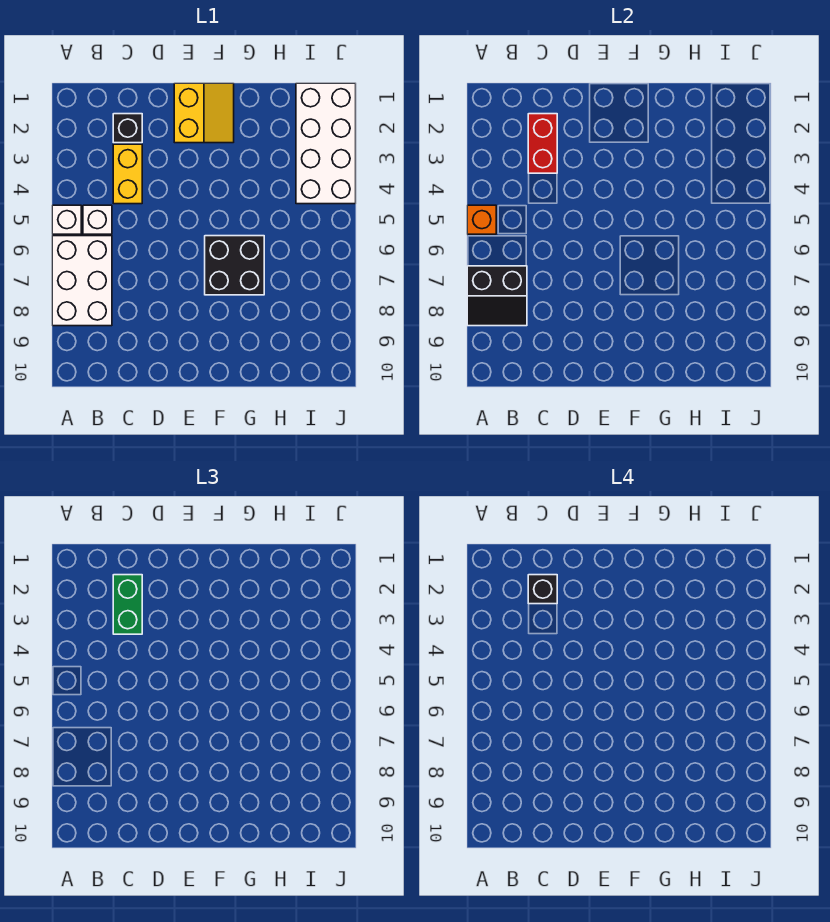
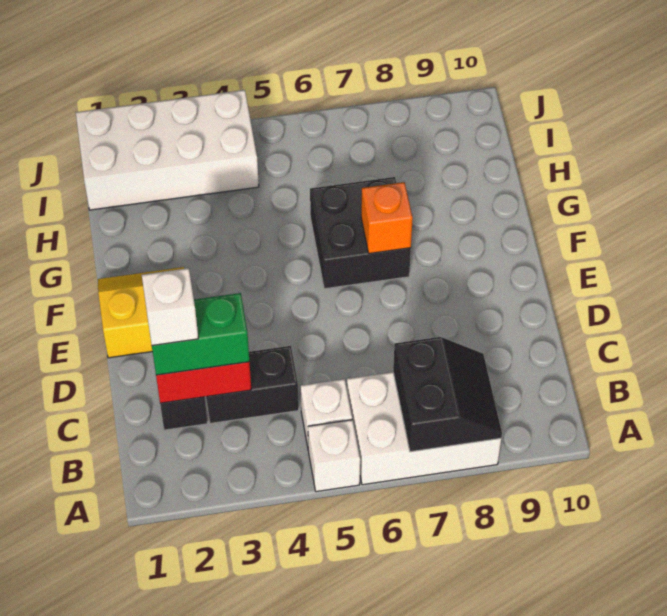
orange brick A5 level 2 -> orange brick F7 level 2
black brick C2 level 4 -> white brick C2 level 4
yellow brick C3:C4 level 1 -> black brick C3:C4 level 1

